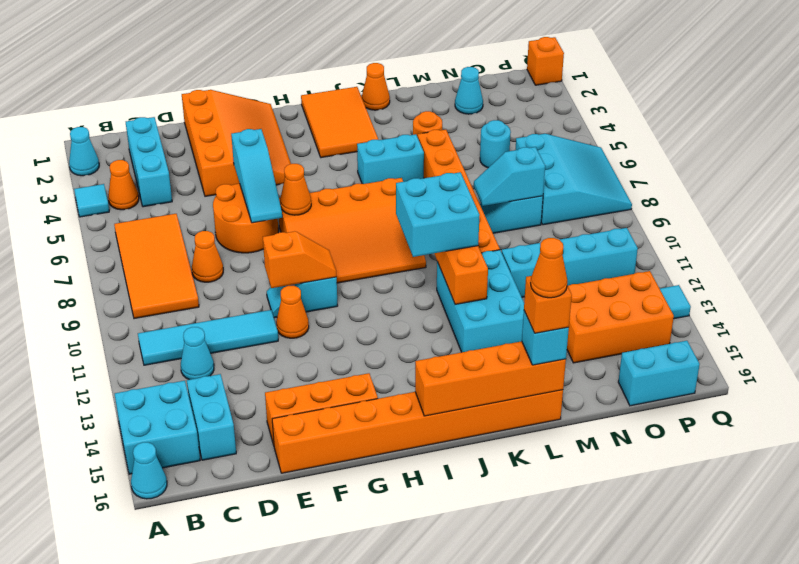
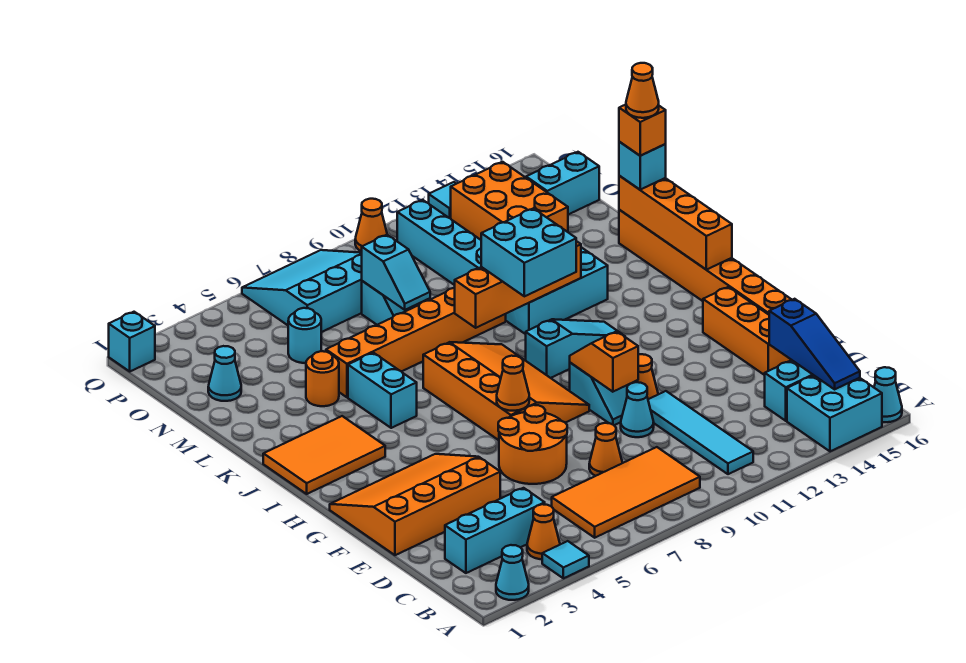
none -> blue slope B15:D15 level 2 top D
cyan cone C12 level 1 -> cyan cone E10 level 1
cyan slope F5:F7 level 2 top 5 -> cyan slope I10:I12 level 1 top 10
orange cone K1 level 1 -> orange cone Q10 level 1
cyan brick O16:P16 level 1 -> cyan brick O15:O16 level 1
orange brick Q1 level 1 -> cyan brick Q1 level 1

